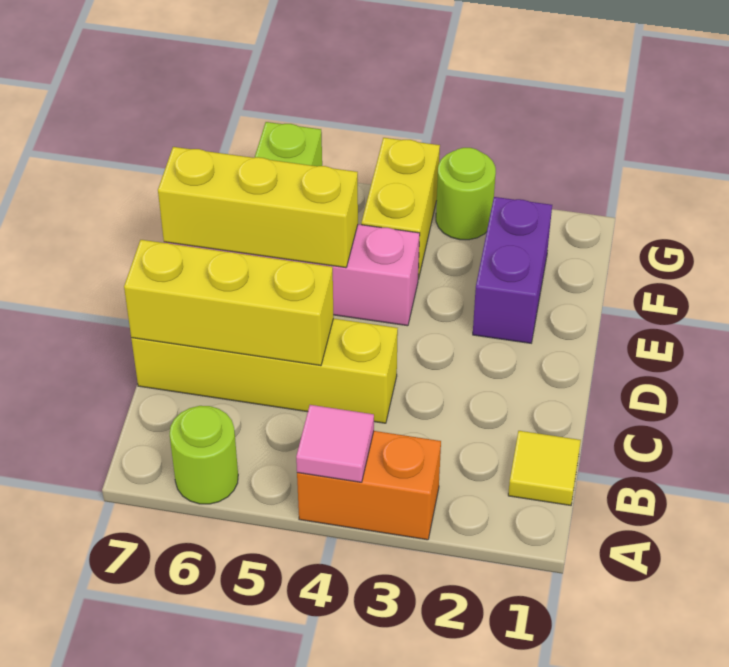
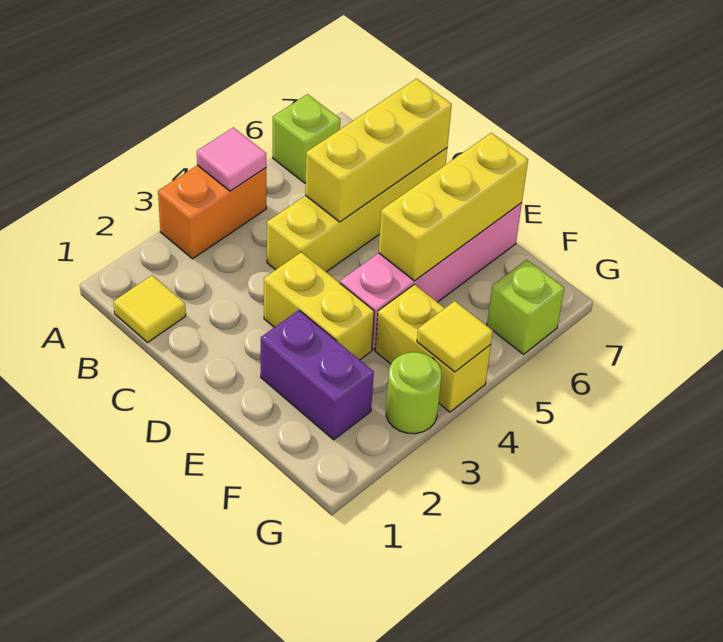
lime round brick A6 level 1 -> lime brick A6 level 1
none -> yellow brick D3:E3 level 1
none -> yellow tile G4 level 2

